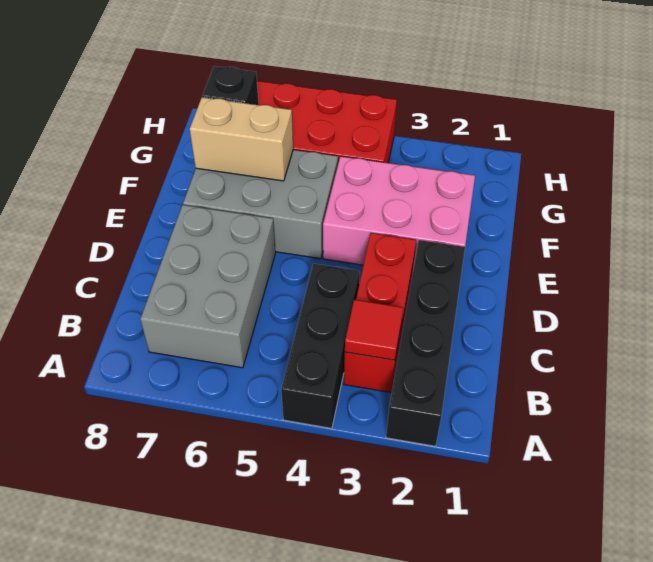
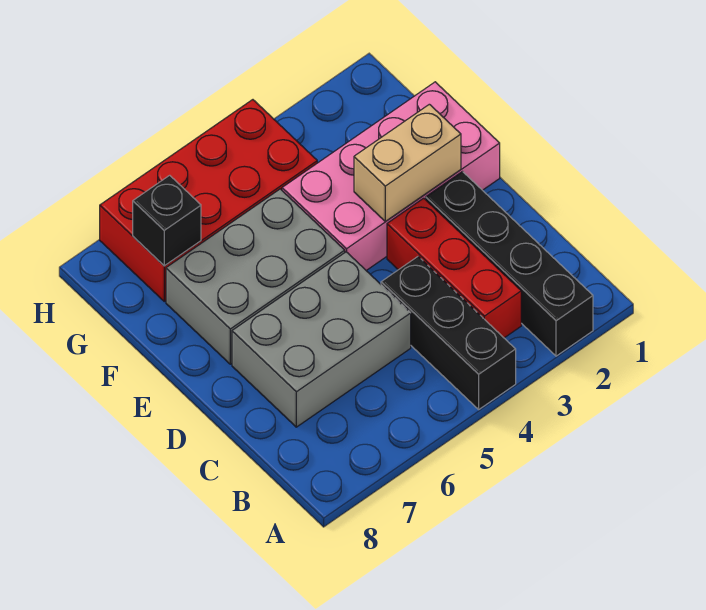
red tile B3 level 2 -> none
grey brick B6:D7 level 1 -> grey brick C5:D7 level 1
pink brick E2:F4 level 1 -> pink brick E1:F4 level 1
tan brick F6:F7 level 2 -> tan brick E2:E3 level 2

